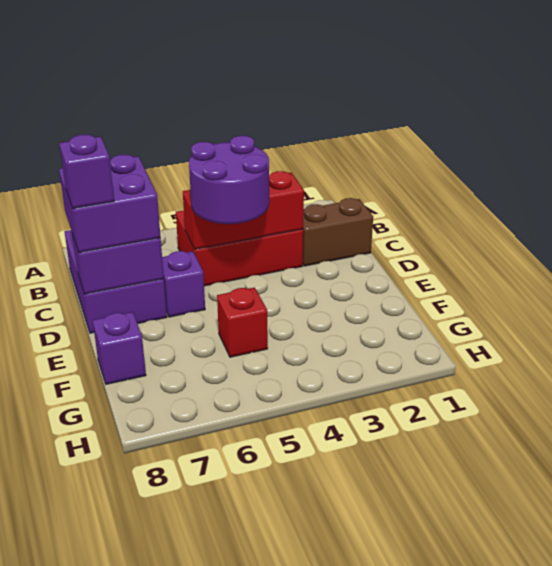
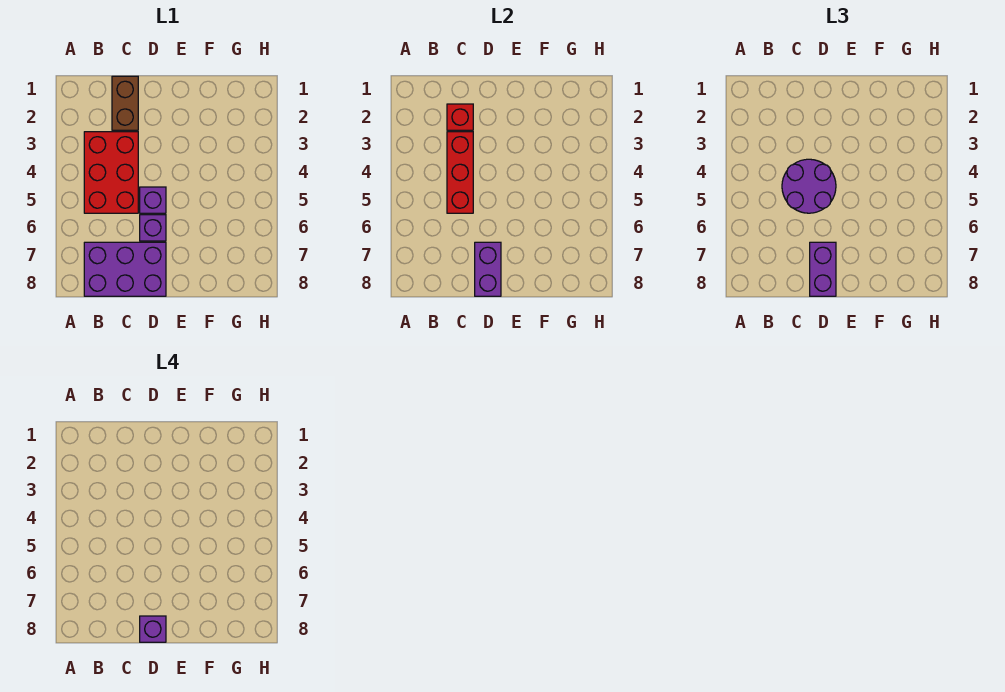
purple brick C7:D8 level 3 -> purple brick D7:D8 level 3
red brick F5 level 1 -> red brick C2 level 2
purple brick F8 level 1 -> purple brick D5 level 1

